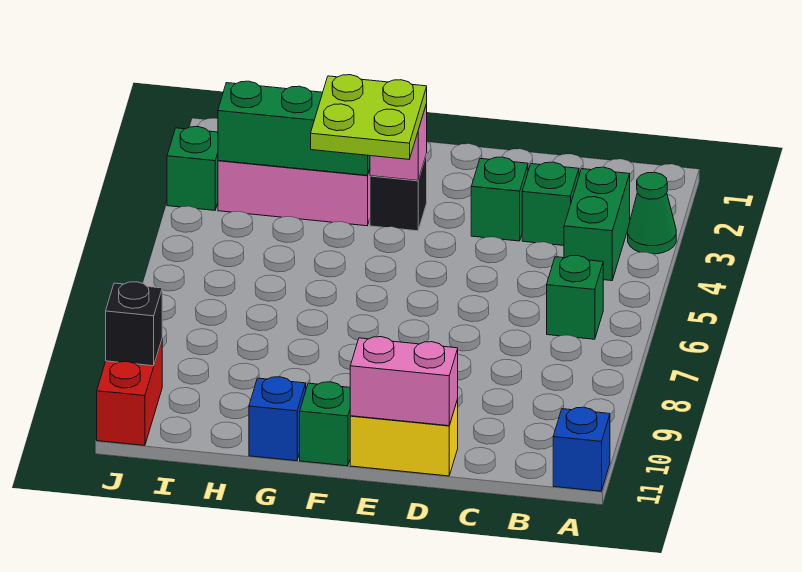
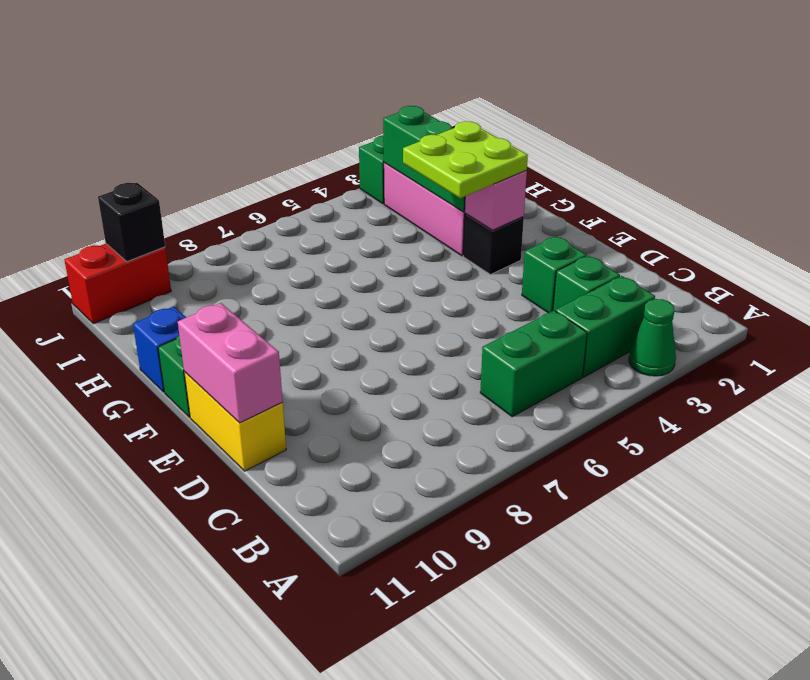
blue brick A11 level 1 -> none
green brick B6 level 1 -> green brick B5:B6 level 1

